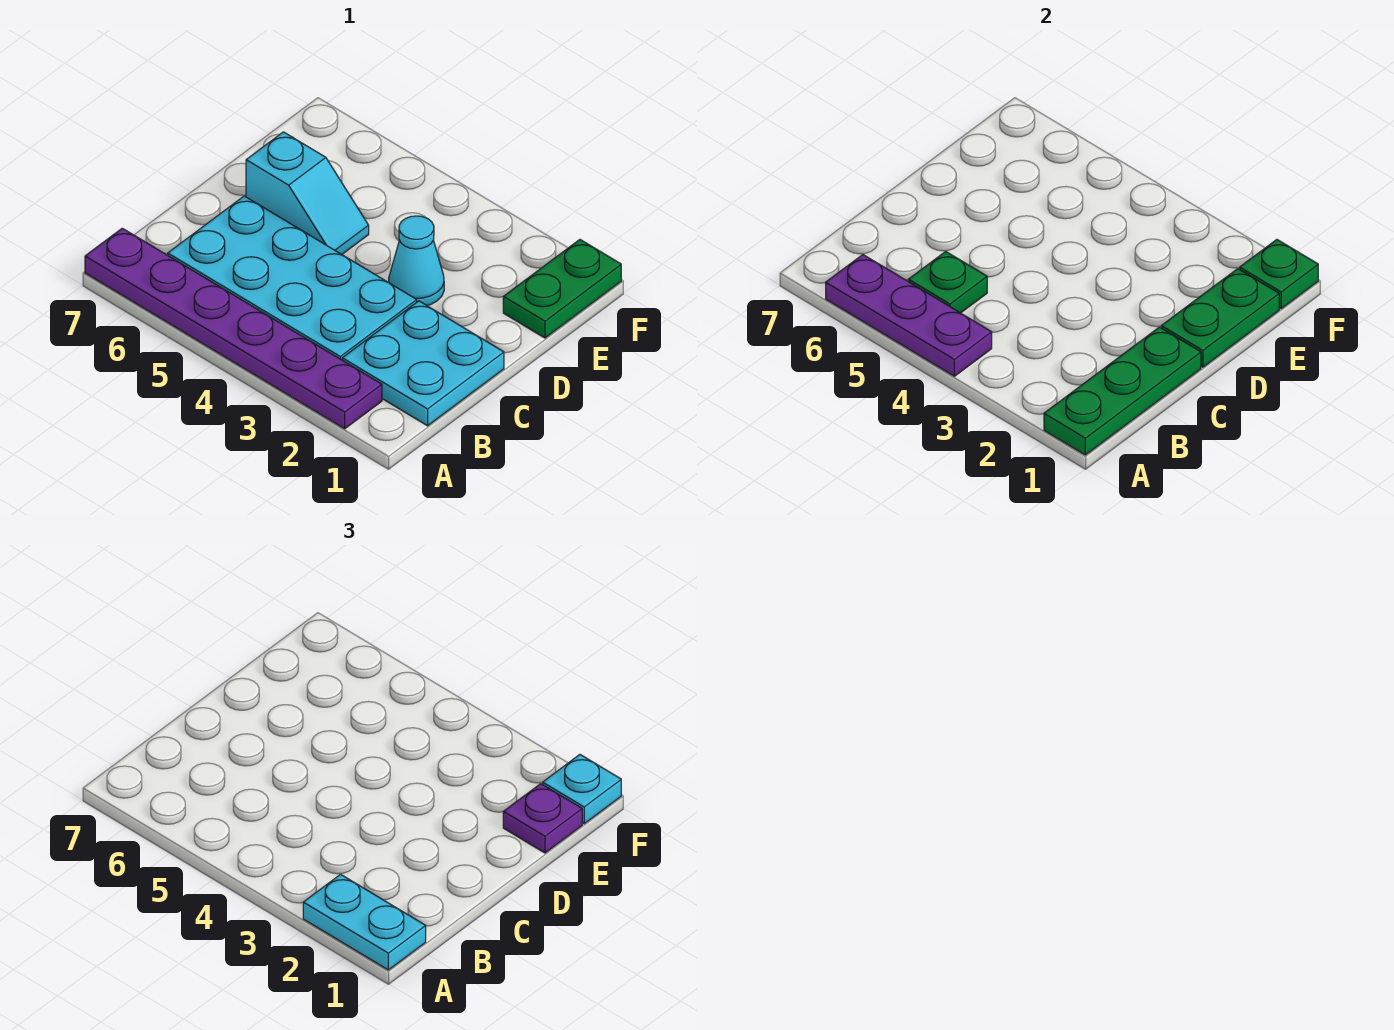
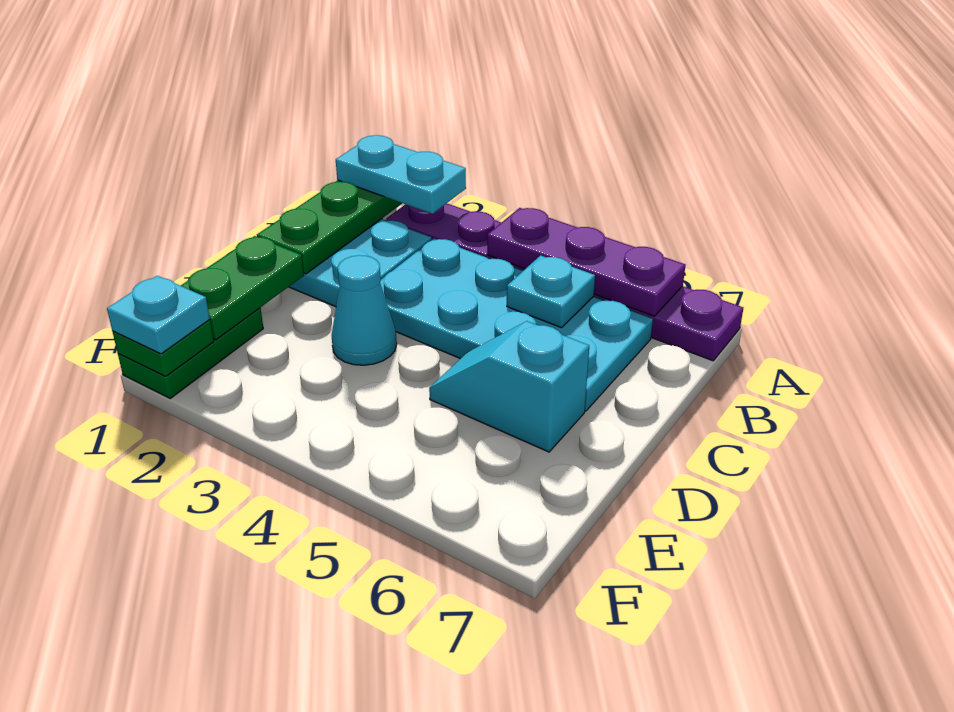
green plate B5 level 2 -> cyan plate B5 level 2
purple plate E1 level 3 -> none

